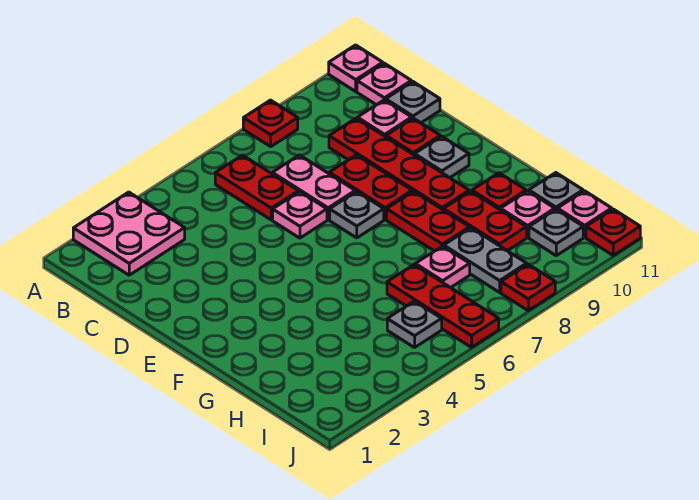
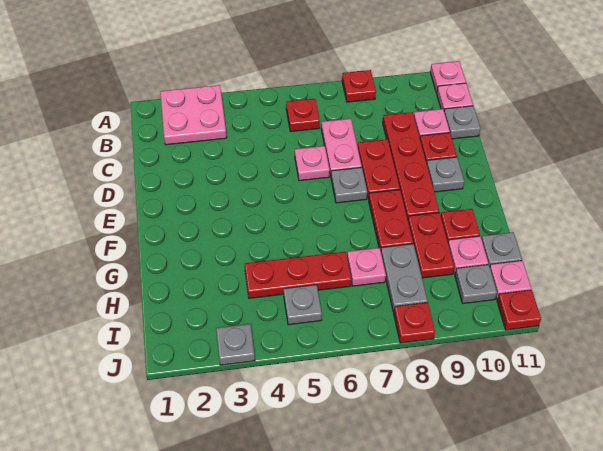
red plate B6:C6 level 1 -> red plate B6 level 1
red plate H6:J6 level 1 -> red plate H4:H6 level 1
none -> grey plate J3 level 1

